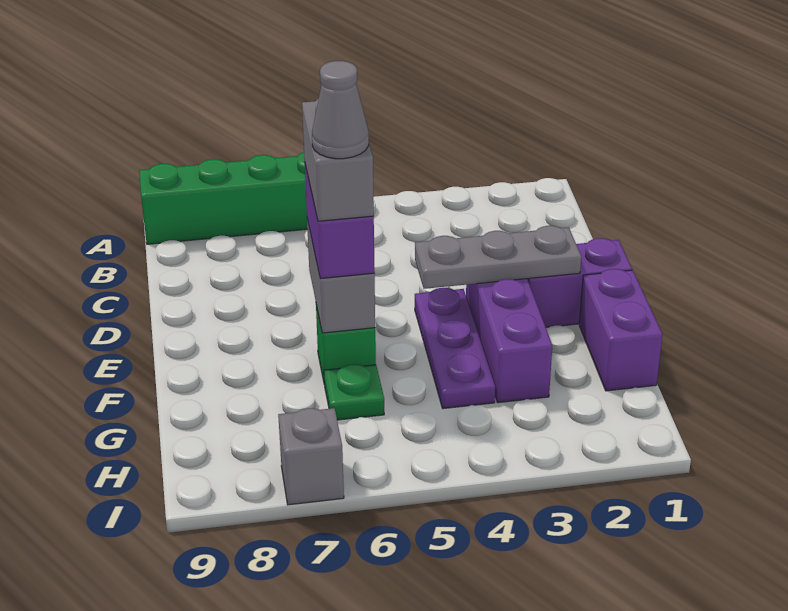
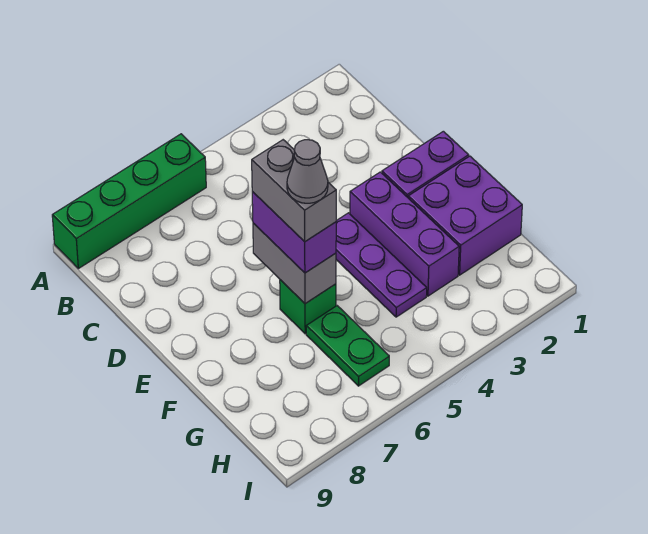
grey plate E2:E4 level 2 -> none
purple brick F1:G1 level 1 -> purple brick F1:G2 level 1
green plate G6 level 1 -> green plate G6:H6 level 1
grey brick I7 level 1 -> none

